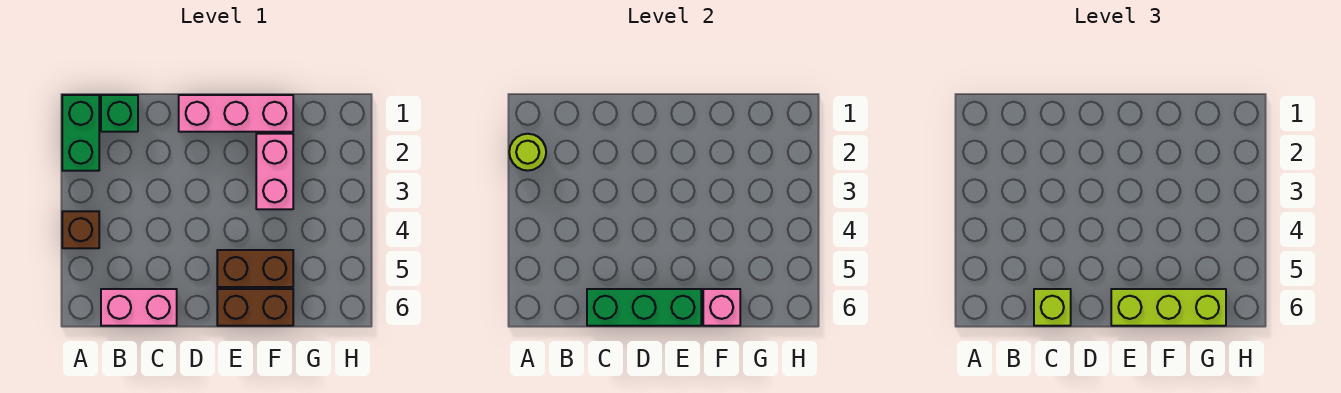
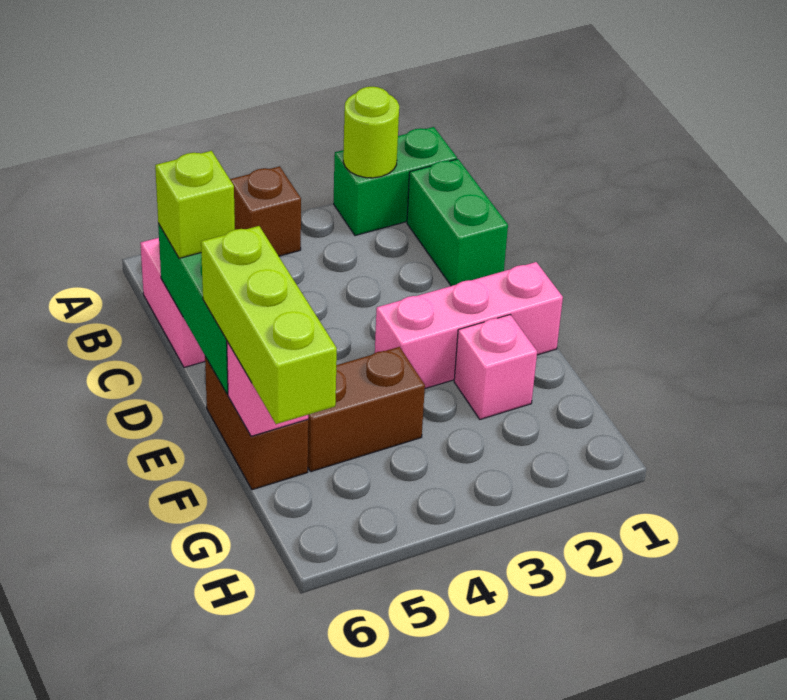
green brick B1 level 1 -> green brick B1:C1 level 1
pink brick D1:F1 level 1 -> pink brick E1:E3 level 1
brown brick E5:F5 level 1 -> brown brick F4:F5 level 1
pink brick F2:F3 level 1 -> pink brick F2 level 1

